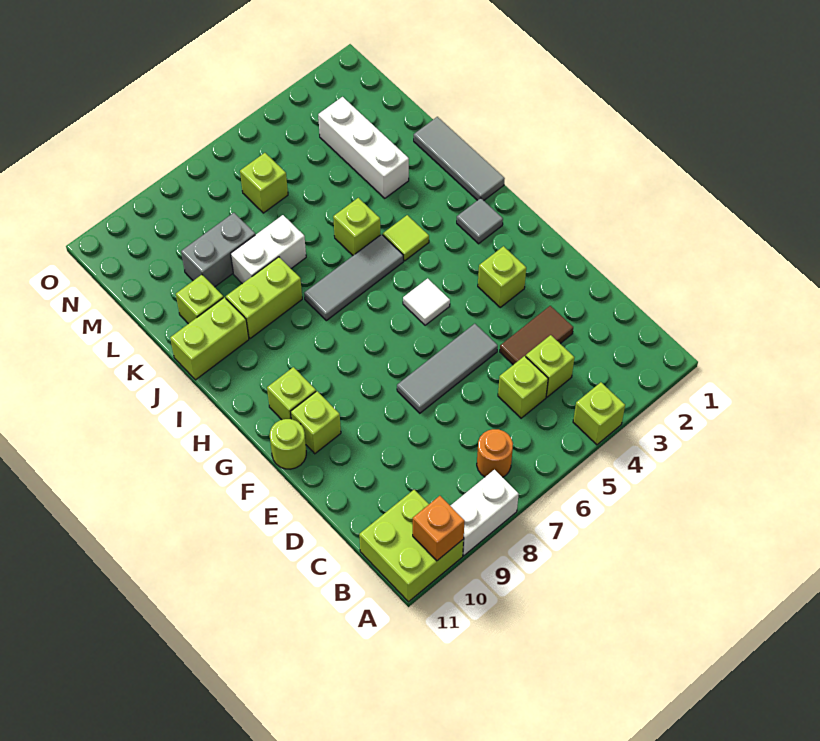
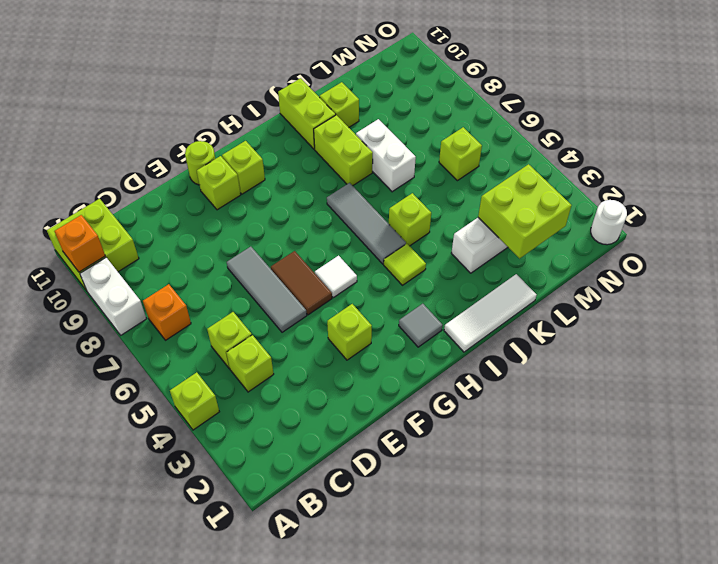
orange round brick B7 level 1 -> orange brick B7 level 1
brown tile D3:D4 level 1 -> brown tile F5:F6 level 1
grey tile I1:K1 level 1 -> white tile I1:K1 level 1
none -> lime brick L2:M3 level 2
grey brick L8:L9 level 1 -> none
none -> white round brick O1 level 1

